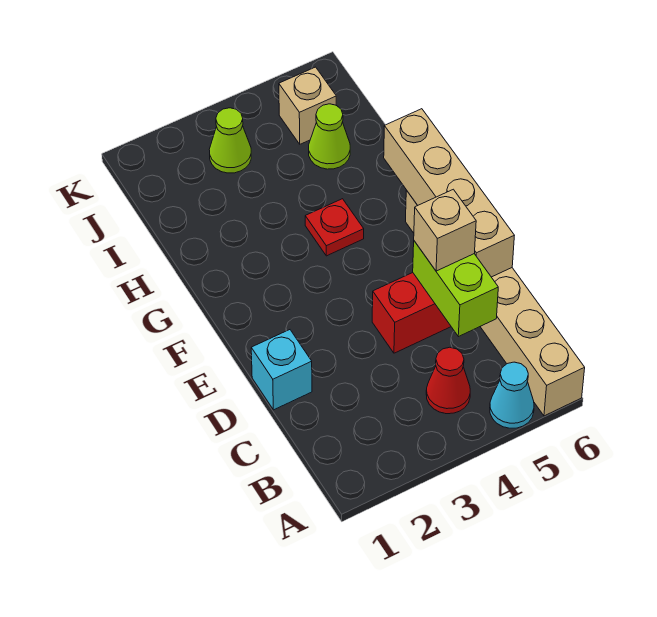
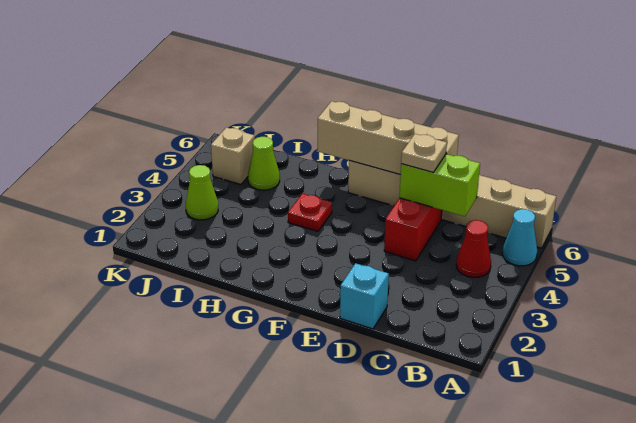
tan brick D5 level 3 -> tan plate D5 level 3

